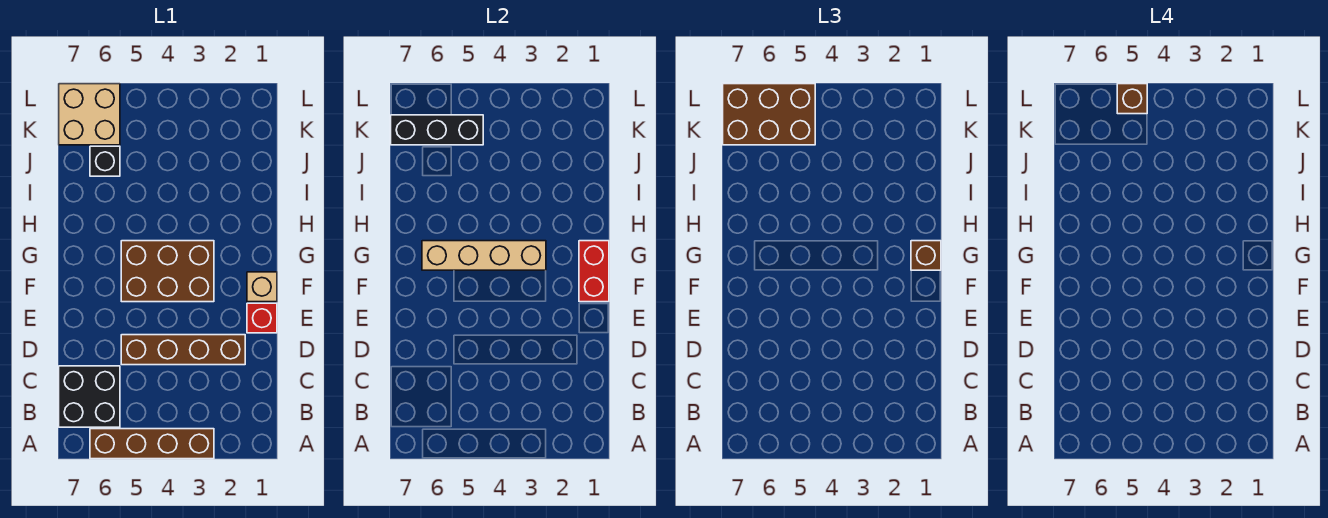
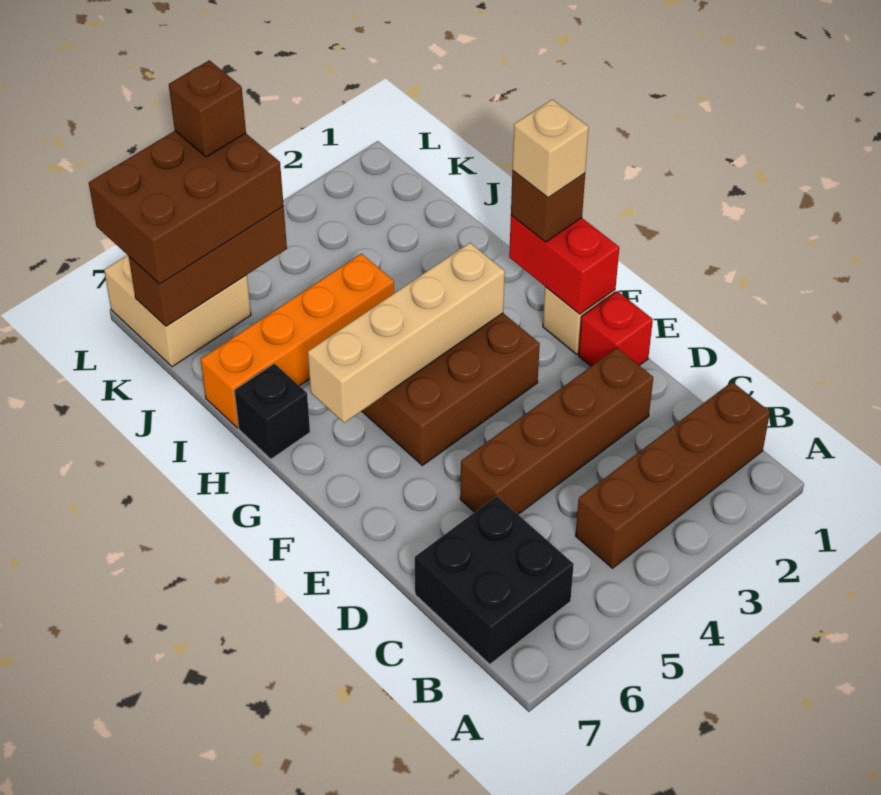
brown brick A3:A6 level 1 -> brown brick B1:B4 level 1
none -> tan brick G1 level 4
none -> orange brick I4:I7 level 1
black brick J6 level 1 -> black brick H7 level 1
black brick K5:K7 level 2 -> brown brick K5:K7 level 2

